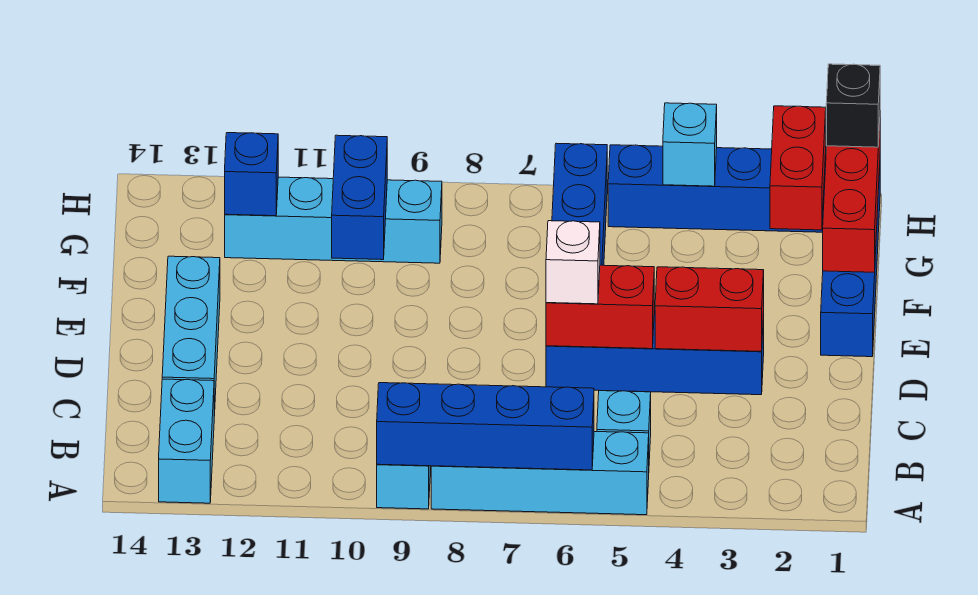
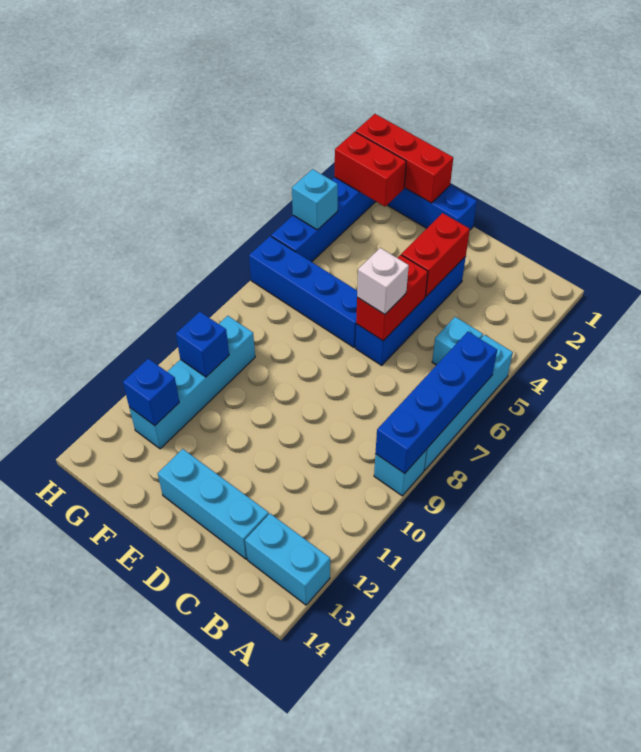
blue brick F10:G10 level 2 -> blue brick G10 level 2
black brick H1 level 3 -> none

